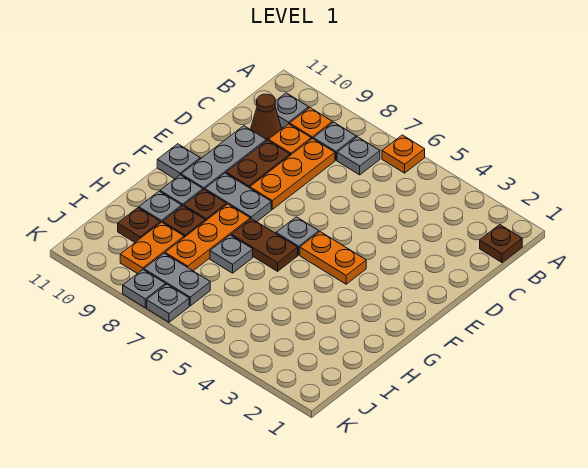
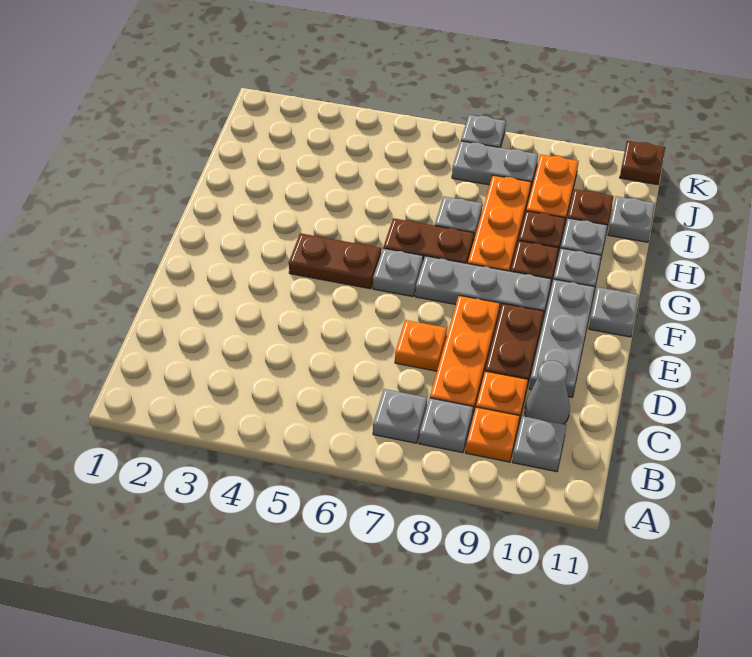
orange plate A6 level 1 -> orange plate D7 level 1
brown plate B1 level 1 -> brown plate K11 level 1
brown cone C10 level 1 -> grey cone C10 level 1
orange plate F4:F5 level 1 -> brown plate F4:F5 level 1
grey plate F8:F9 level 1 -> grey plate F7:F9 level 1
grey plate K8 level 1 -> grey plate I11 level 1

